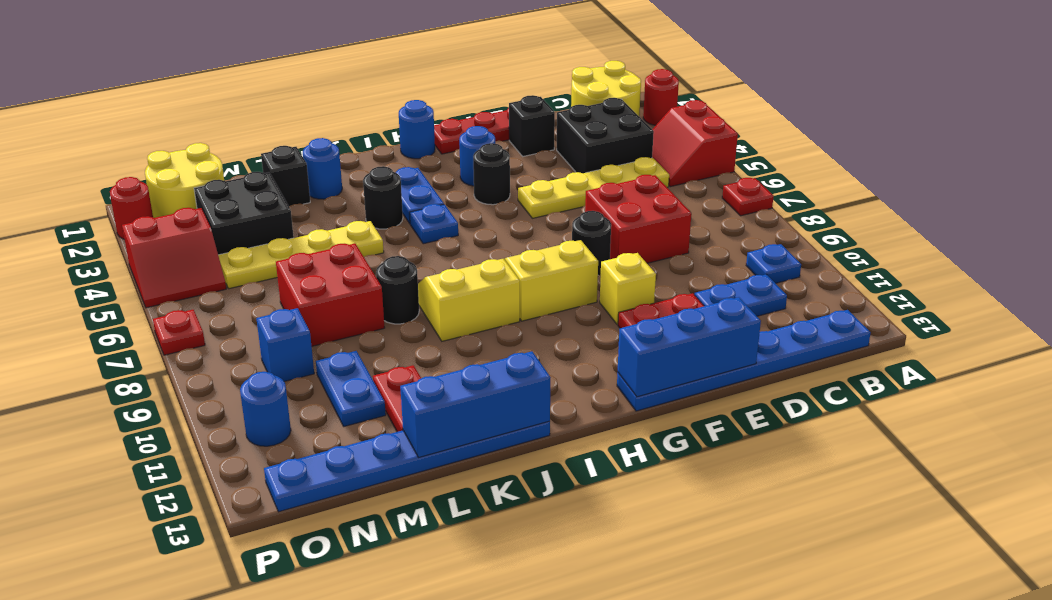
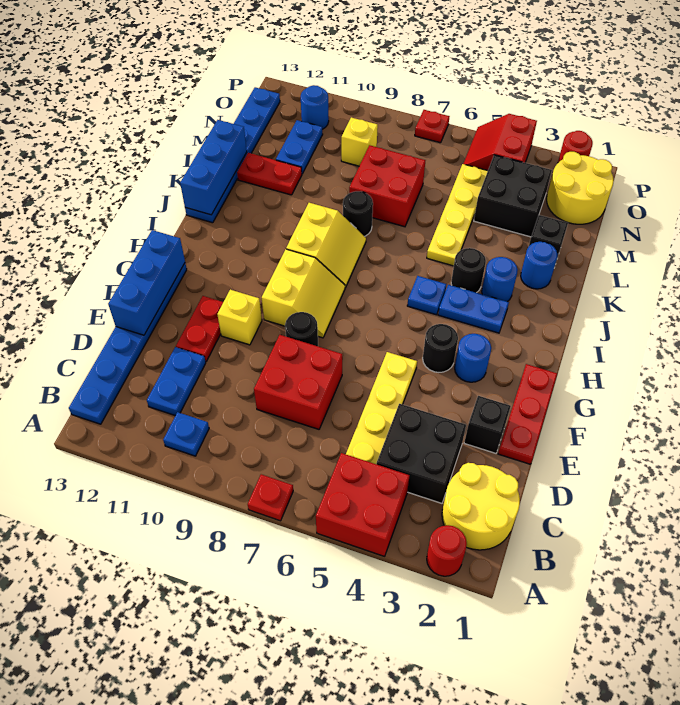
red slope A4:B5 level 1 top A -> red brick A4:B5 level 1
blue round brick H1 level 1 -> blue round brick J3 level 1
blue plate M10:M11 level 1 -> blue plate M11:N11 level 1
blue brick N9 level 1 -> yellow brick N9 level 1

